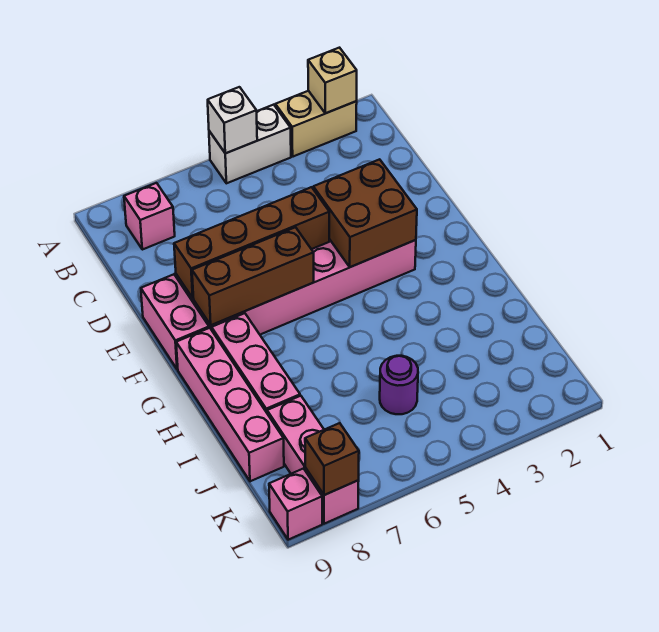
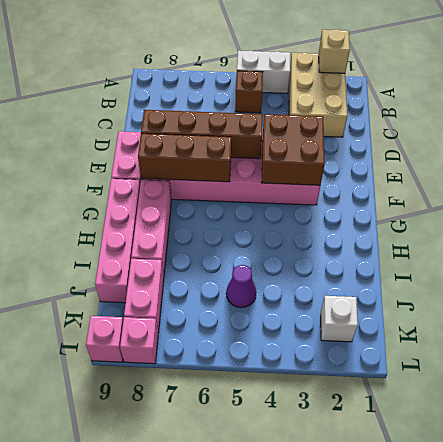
tan brick A2:A3 level 1 -> tan brick A2:C3 level 1
white brick A5 level 2 -> white brick K2 level 1
pink brick B8 level 1 -> none
purple round brick J5 level 1 -> purple cone J5 level 1
brown brick L8 level 2 -> brown brick B5 level 1

